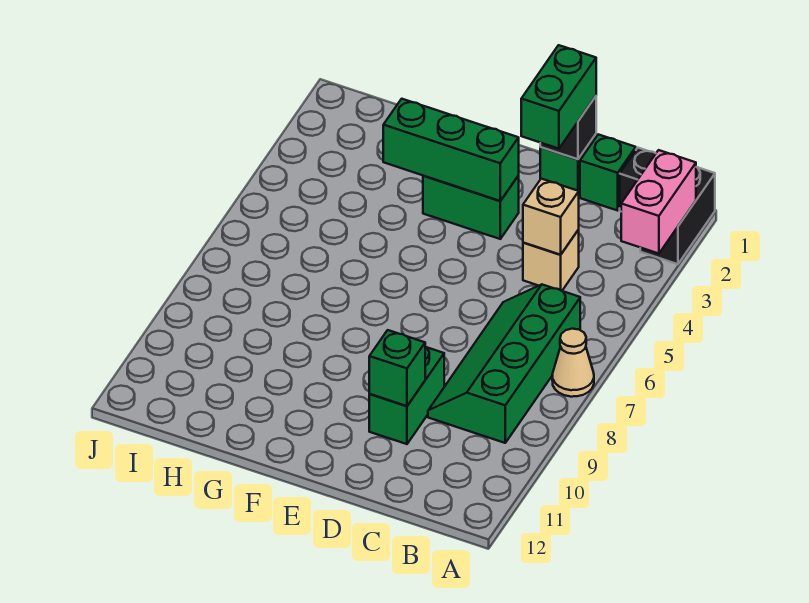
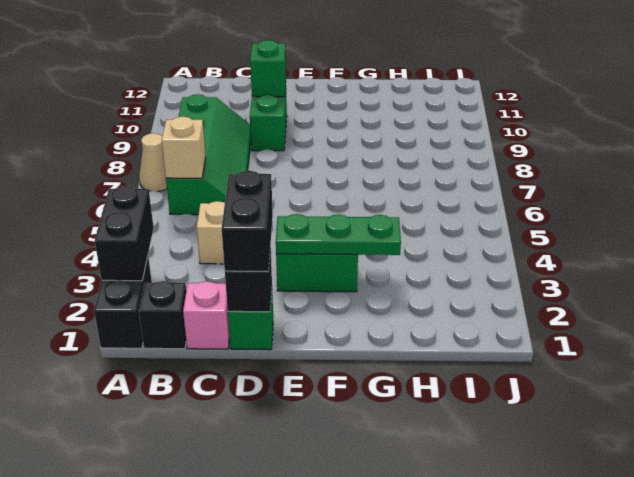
pink brick A2:A3 level 2 -> black brick A2:A3 level 2
green brick C1 level 1 -> pink brick C1 level 1
tan brick C4 level 2 -> tan brick B6 level 2
green brick D1:D2 level 3 -> black brick D1:D2 level 3
green brick E3:G3 level 2 -> green plate E3:G3 level 2

